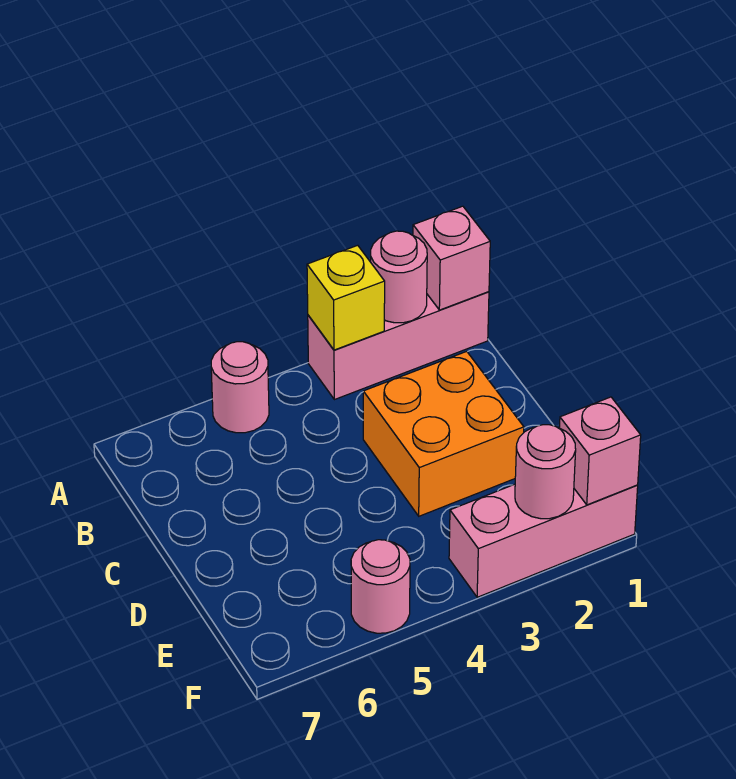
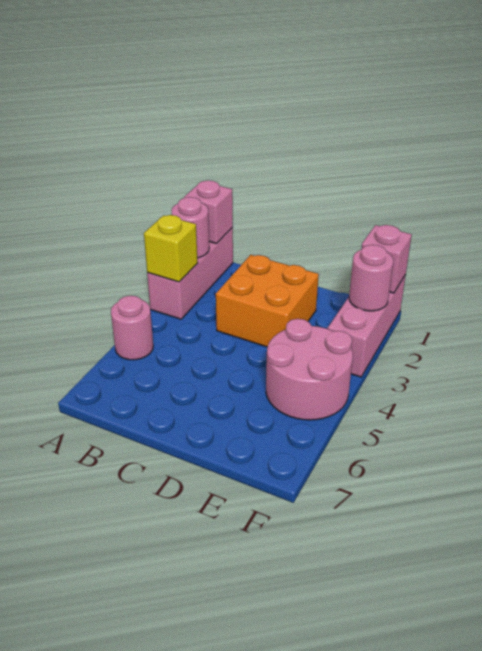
pink round brick F5 level 1 -> pink round brick E4:F5 level 1

